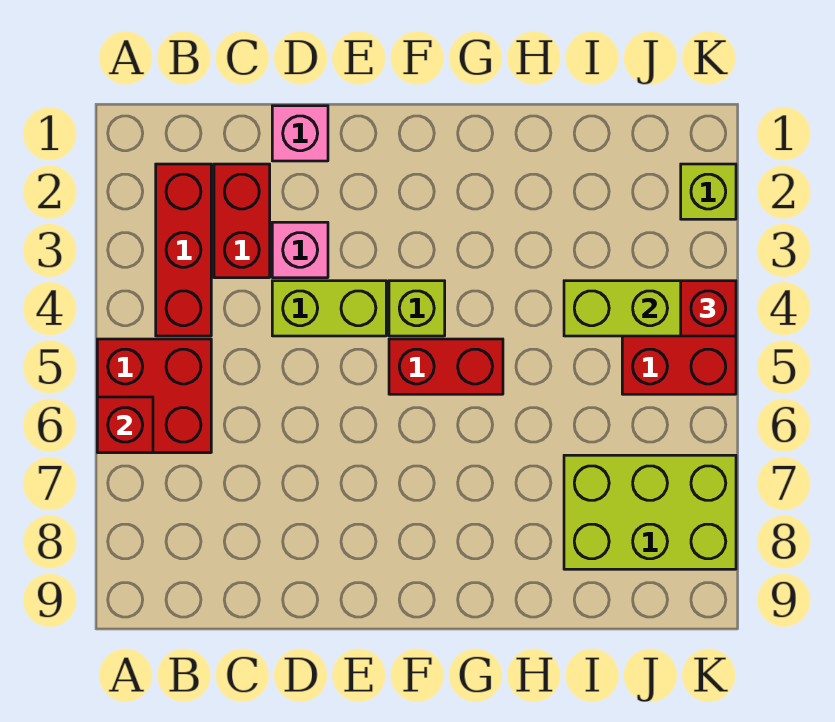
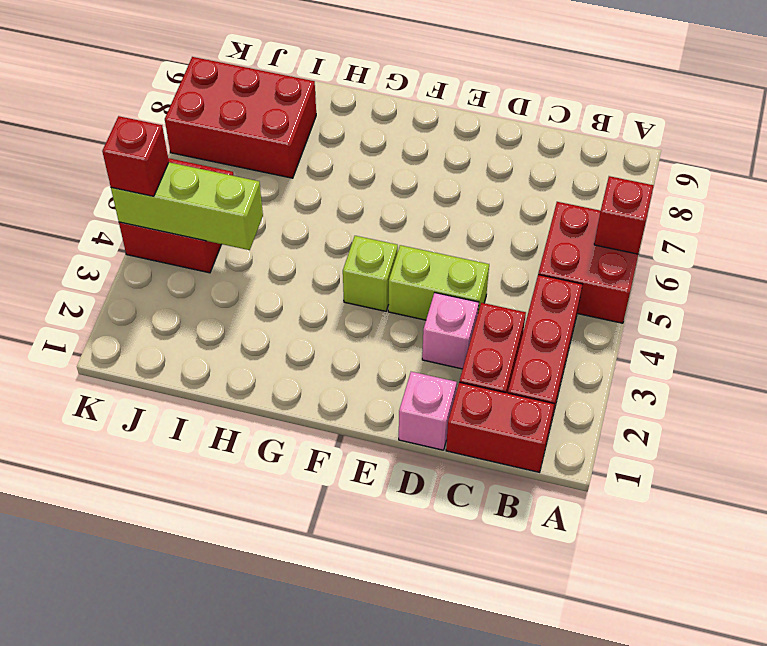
red brick F5:G5 level 1 -> red brick B1:C1 level 1
lime brick I7:K8 level 1 -> red brick I7:K8 level 1
lime brick K2 level 1 -> none

